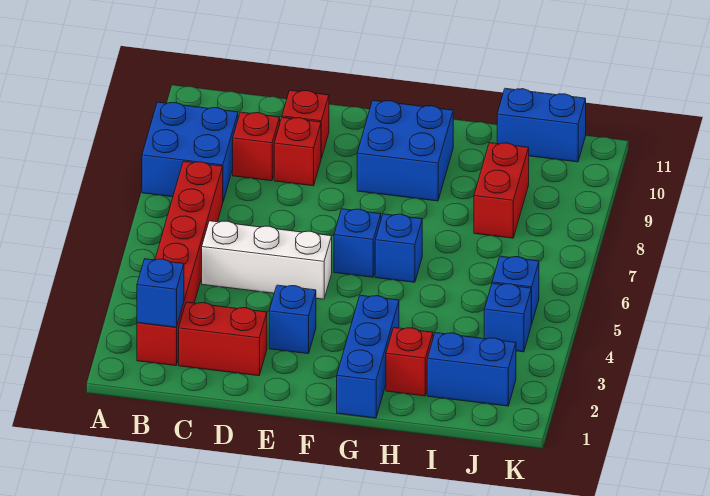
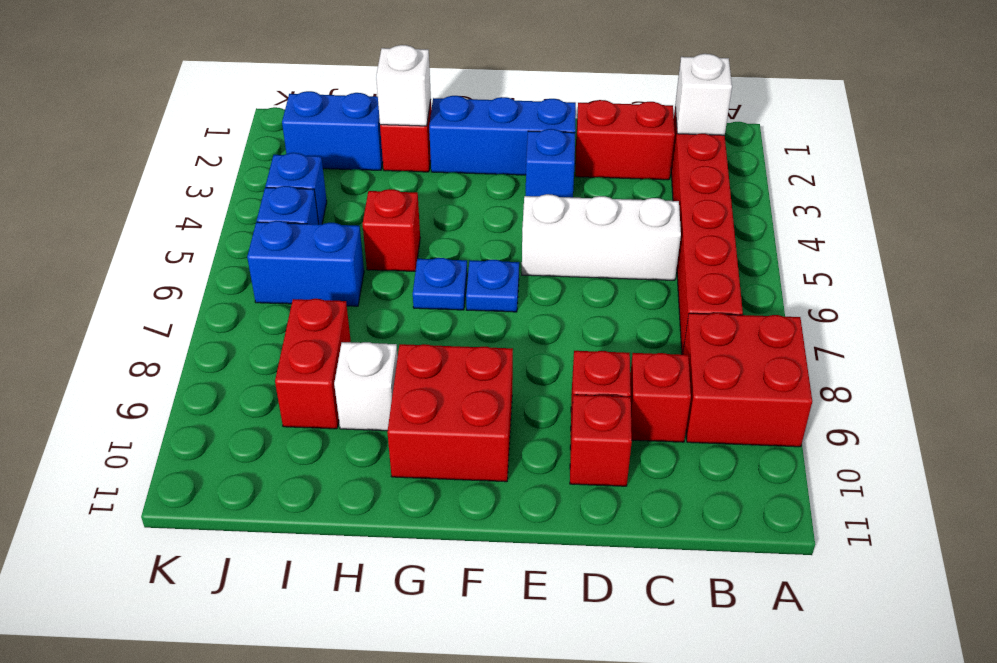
blue brick A8:B9 level 1 -> red brick A8:B9 level 1
blue brick B2 level 2 -> white brick B2 level 2
blue brick F6 level 1 -> blue plate F6 level 1
blue brick F9:G10 level 1 -> red brick F9:G10 level 1
blue brick G1:G3 level 1 -> blue brick E2:G2 level 1
blue brick G6 level 1 -> blue plate G6 level 1
none -> white brick H2 level 2
none -> red brick H5 level 1
none -> white brick H9 level 1
blue brick I11:J11 level 1 -> blue brick I6:J6 level 1

